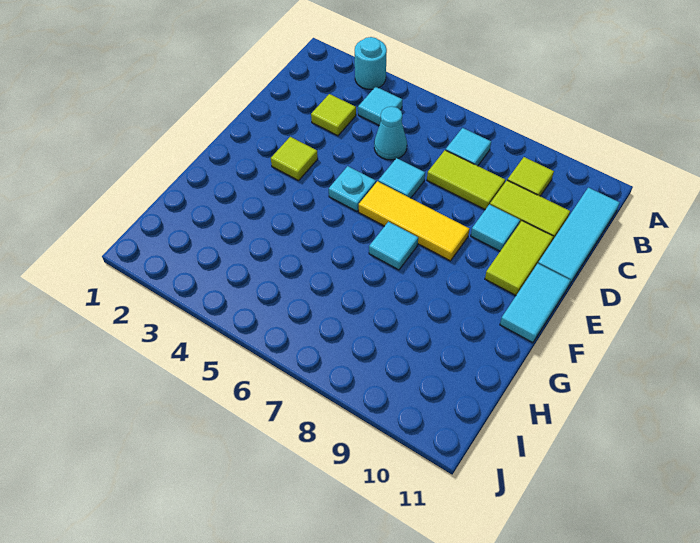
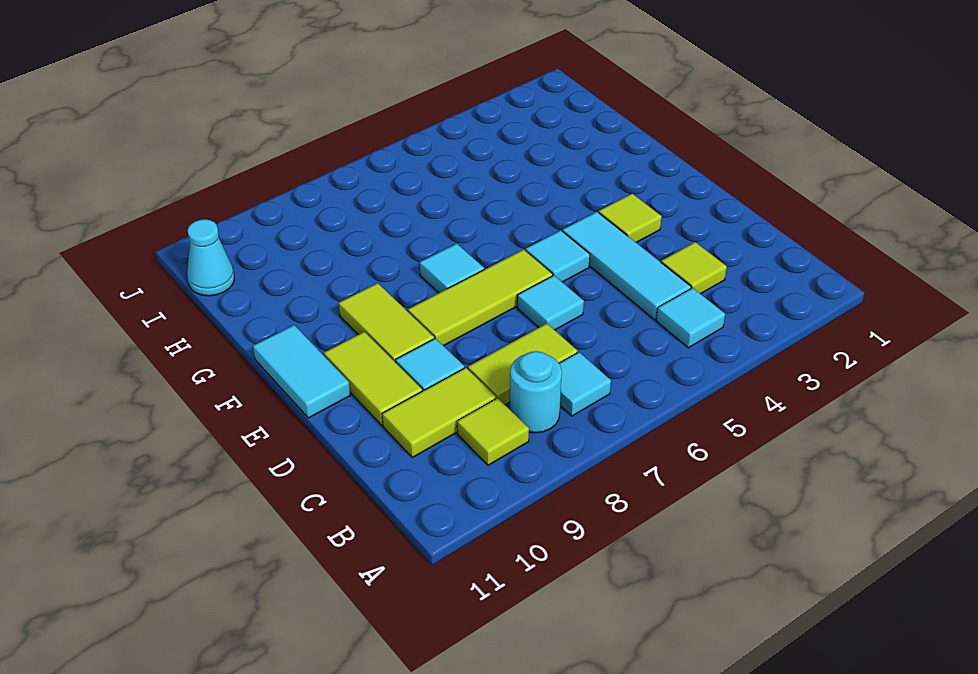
cyan round brick A3 level 1 -> cyan round brick B8 level 1
cyan tile B11:D11 level 1 -> cyan tile C4:E4 level 1
cyan cone C5 level 1 -> cyan cone I11 level 1
cyan plate E5 level 1 -> cyan tile E5 level 1
yellow tile E6:E8 level 1 -> lime tile E6:E8 level 1
none -> lime tile E9:F9 level 1

